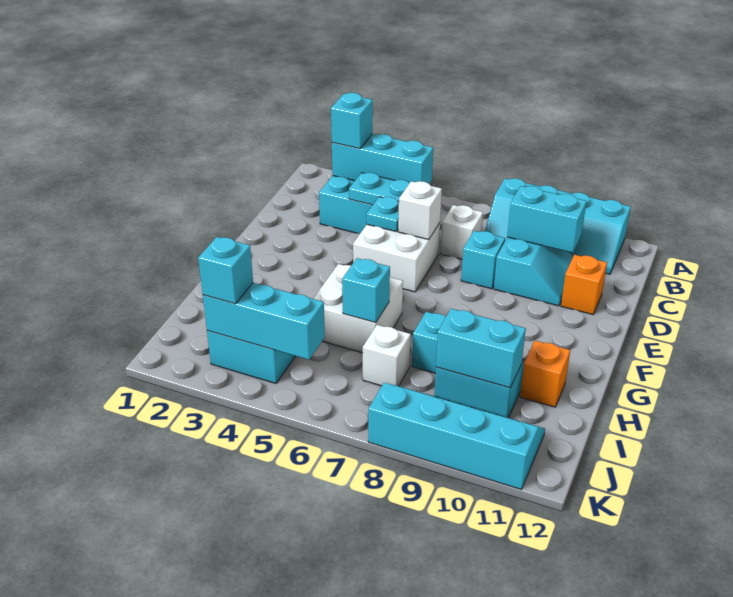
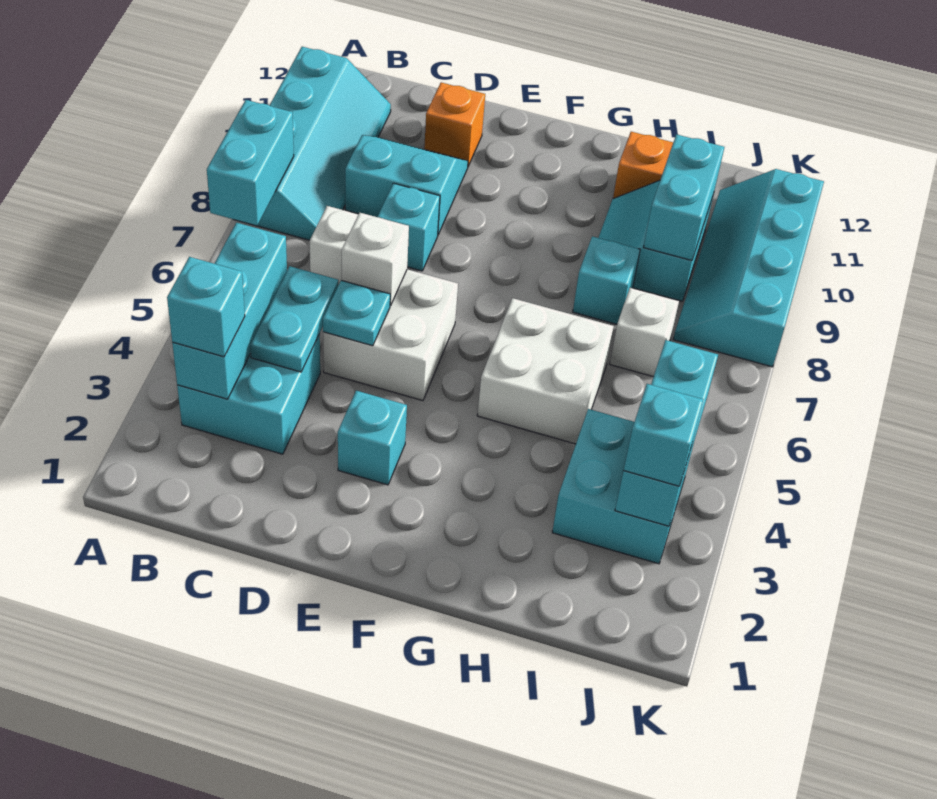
cyan brick C9:C10 level 2 -> cyan brick A7:A8 level 2
cyan brick H6 level 2 -> cyan brick E3 level 1

